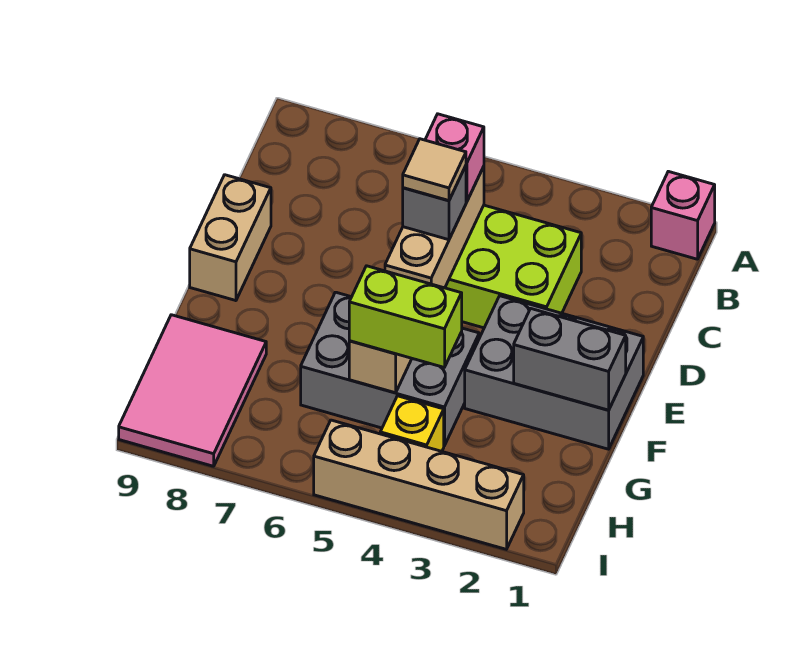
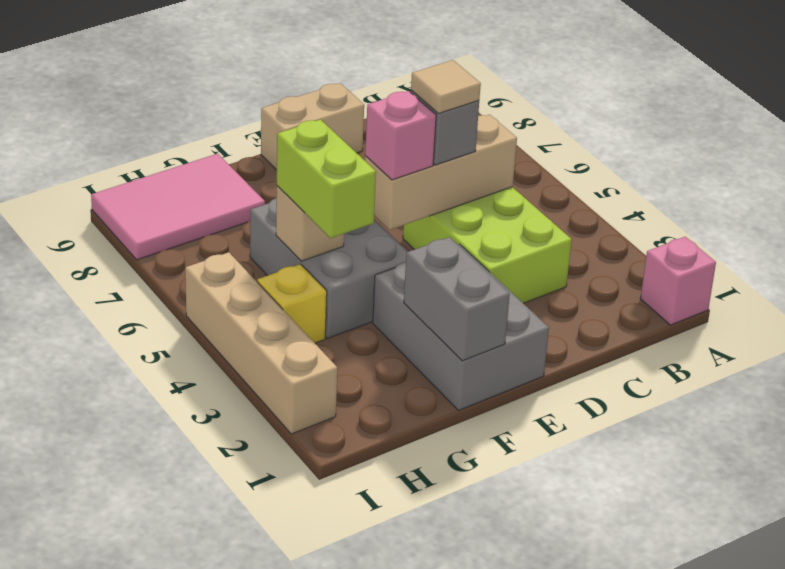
pink brick C5 level 3 -> pink brick E5 level 3

